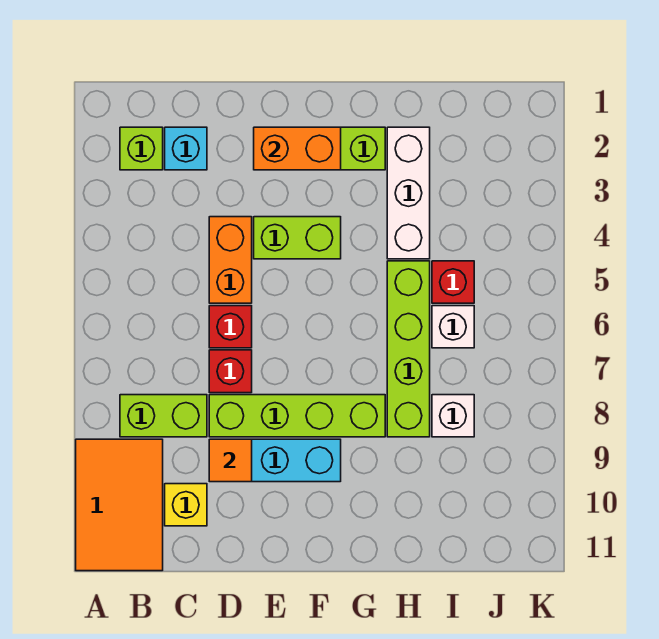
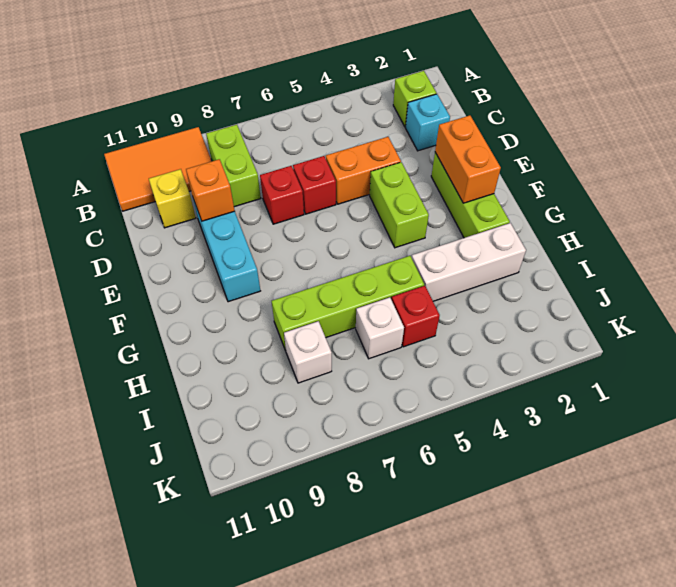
lime brick D8:G8 level 1 -> none
orange tile D9 level 2 -> orange brick D9 level 2

